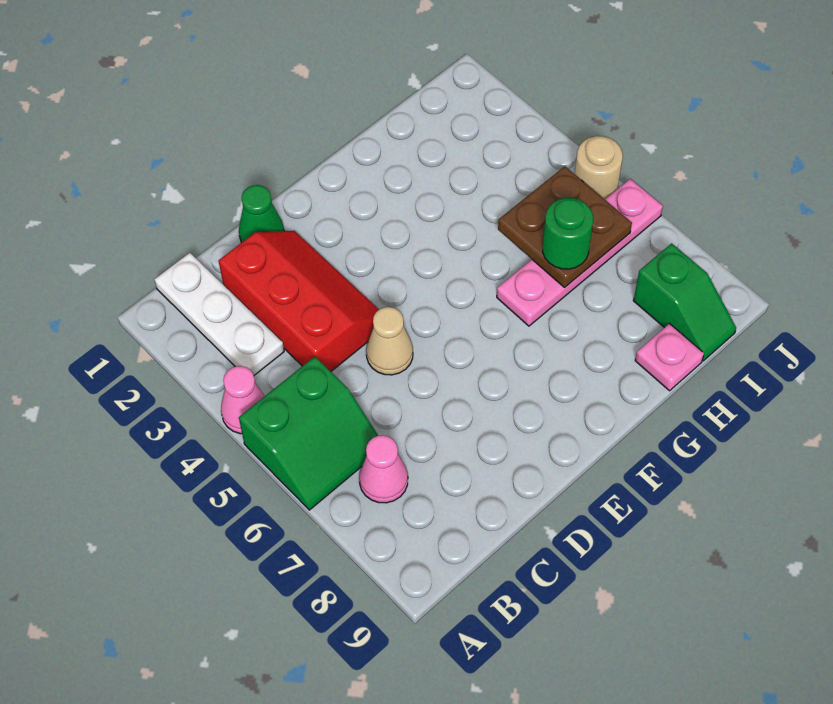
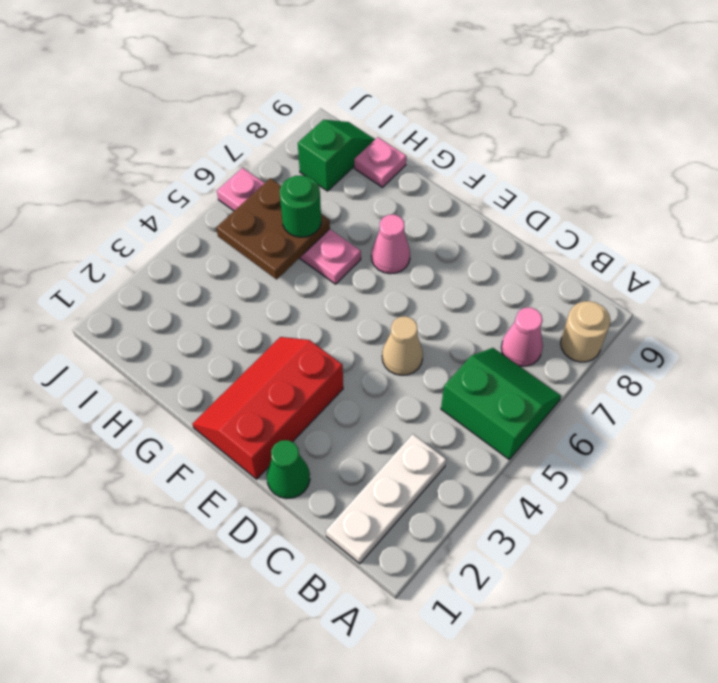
pink cone A4 level 1 -> pink cone F7 level 1
red slope C2:D4 level 1 top C -> red slope E1:F3 level 1 top E
tan round brick J5 level 1 -> tan round brick A8 level 1

